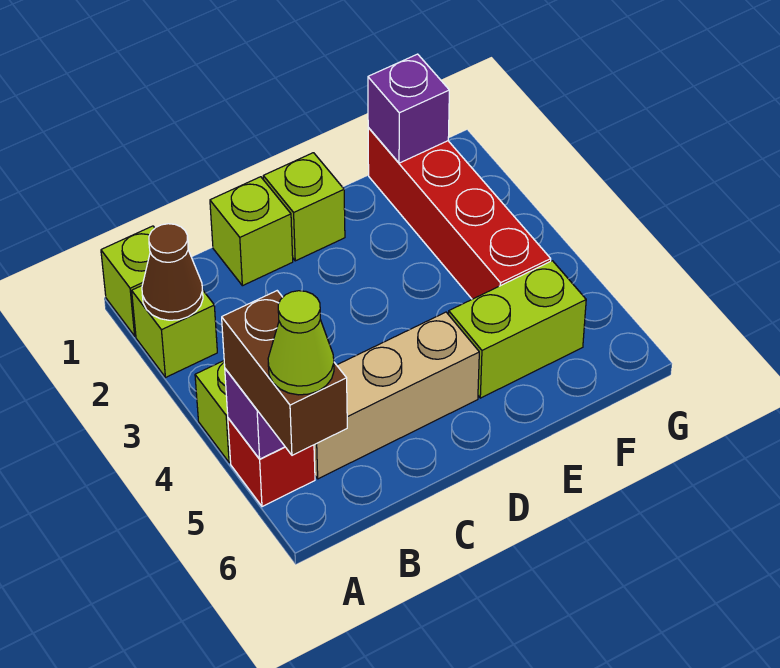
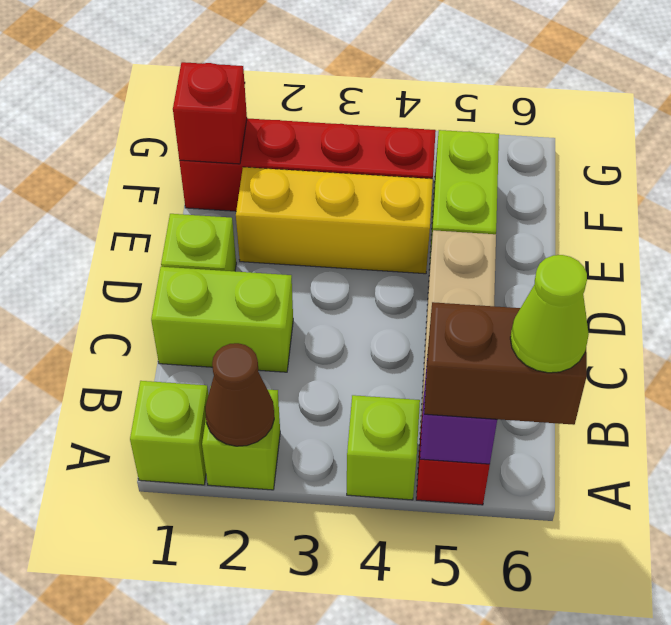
lime brick C1 level 1 -> lime brick C1:C2 level 1
none -> yellow brick E2:E4 level 1
purple brick F1 level 2 -> red brick F1 level 2

